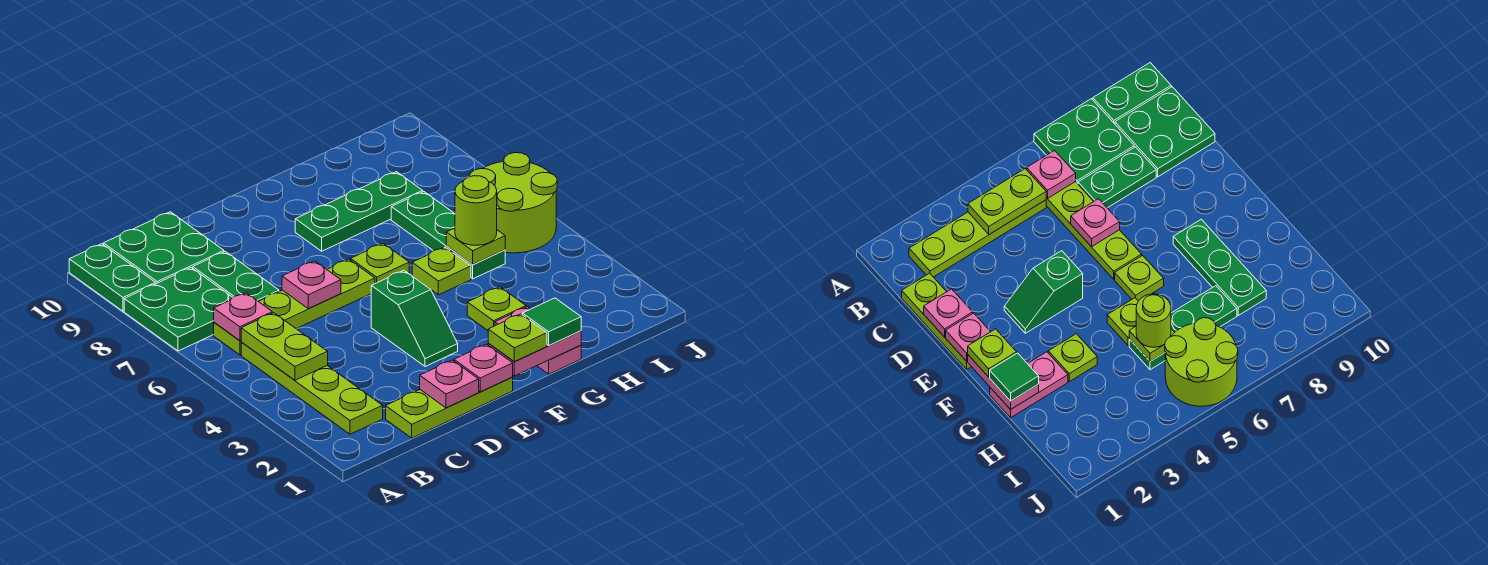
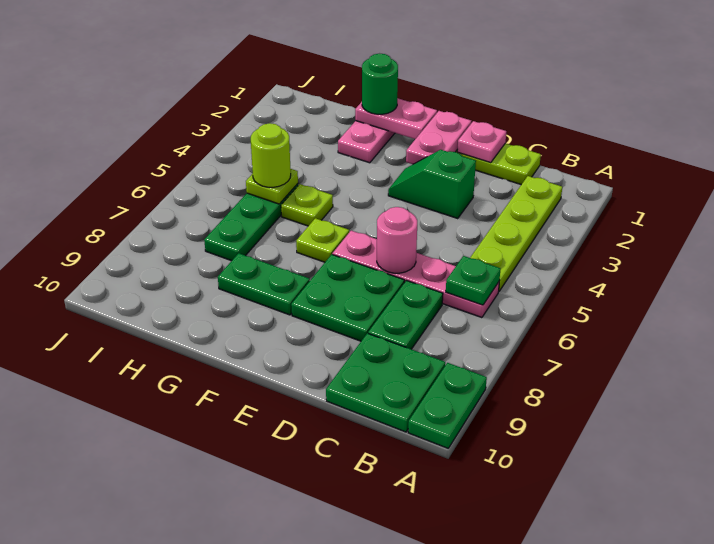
green plate A7:B8 level 1 -> green plate D7:E8 level 1
lime plate B4:B5 level 2 -> none
lime plate B6:E6 level 1 -> pink plate B6:E6 level 1
pink plate B6 level 2 -> green plate B6 level 2
pink plate D6 level 2 -> pink round brick D6 level 2
pink plate E1 level 2 -> pink plate E1:E2 level 2
green slope E3:E4 level 1 top 4 -> green slope D3:E3 level 1 top D
lime plate F1 level 3 -> none
green plate F8:H8 level 1 -> green plate F8:G8 level 1
green tile G1 level 3 -> green round brick G1 level 3
lime plate G3 level 1 -> none
lime round brick I5:J6 level 1 -> none

